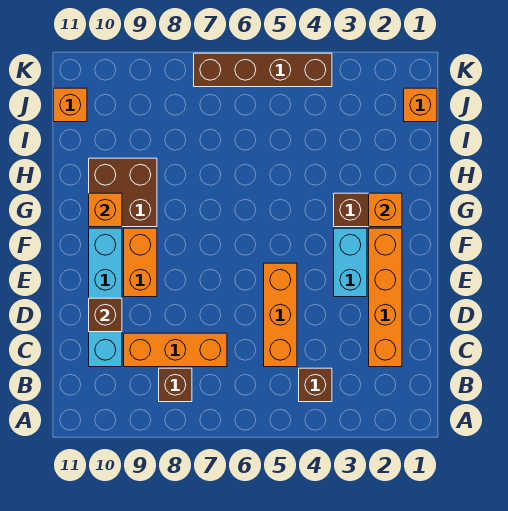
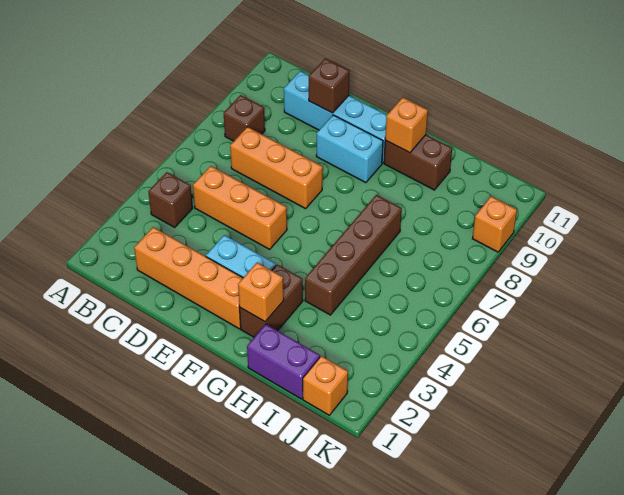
orange brick C7:C9 level 1 -> orange brick C7:E7 level 1
orange brick E9:F9 level 1 -> cyan brick E9:F9 level 1
brown brick G9:H10 level 1 -> brown brick G10:H10 level 1
none -> purple brick H1:I1 level 1
orange brick J11 level 1 -> orange brick K9 level 1
brown brick K4:K7 level 1 -> brown brick H4:H7 level 1

